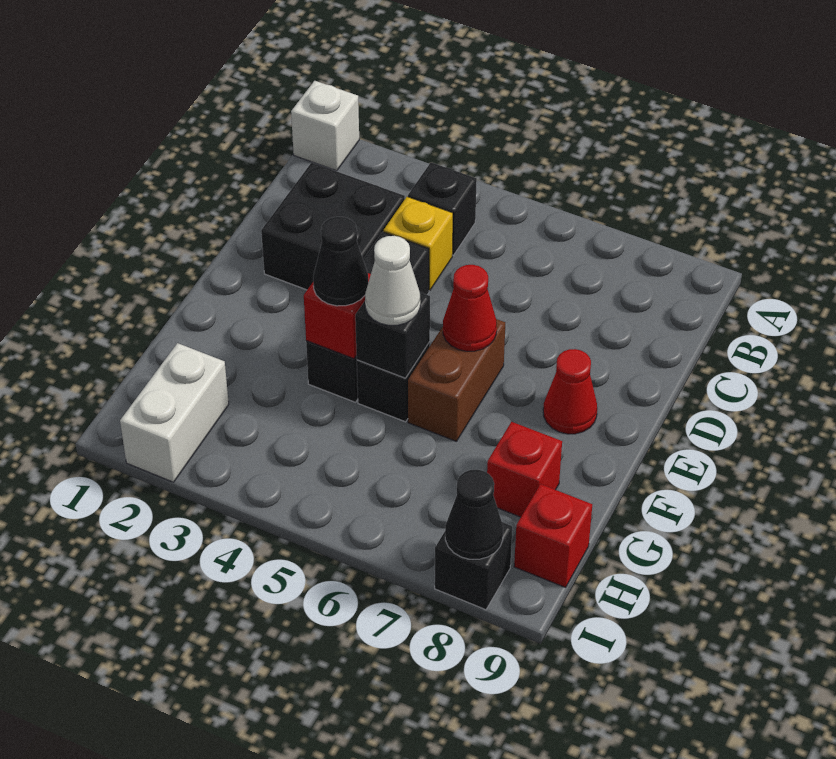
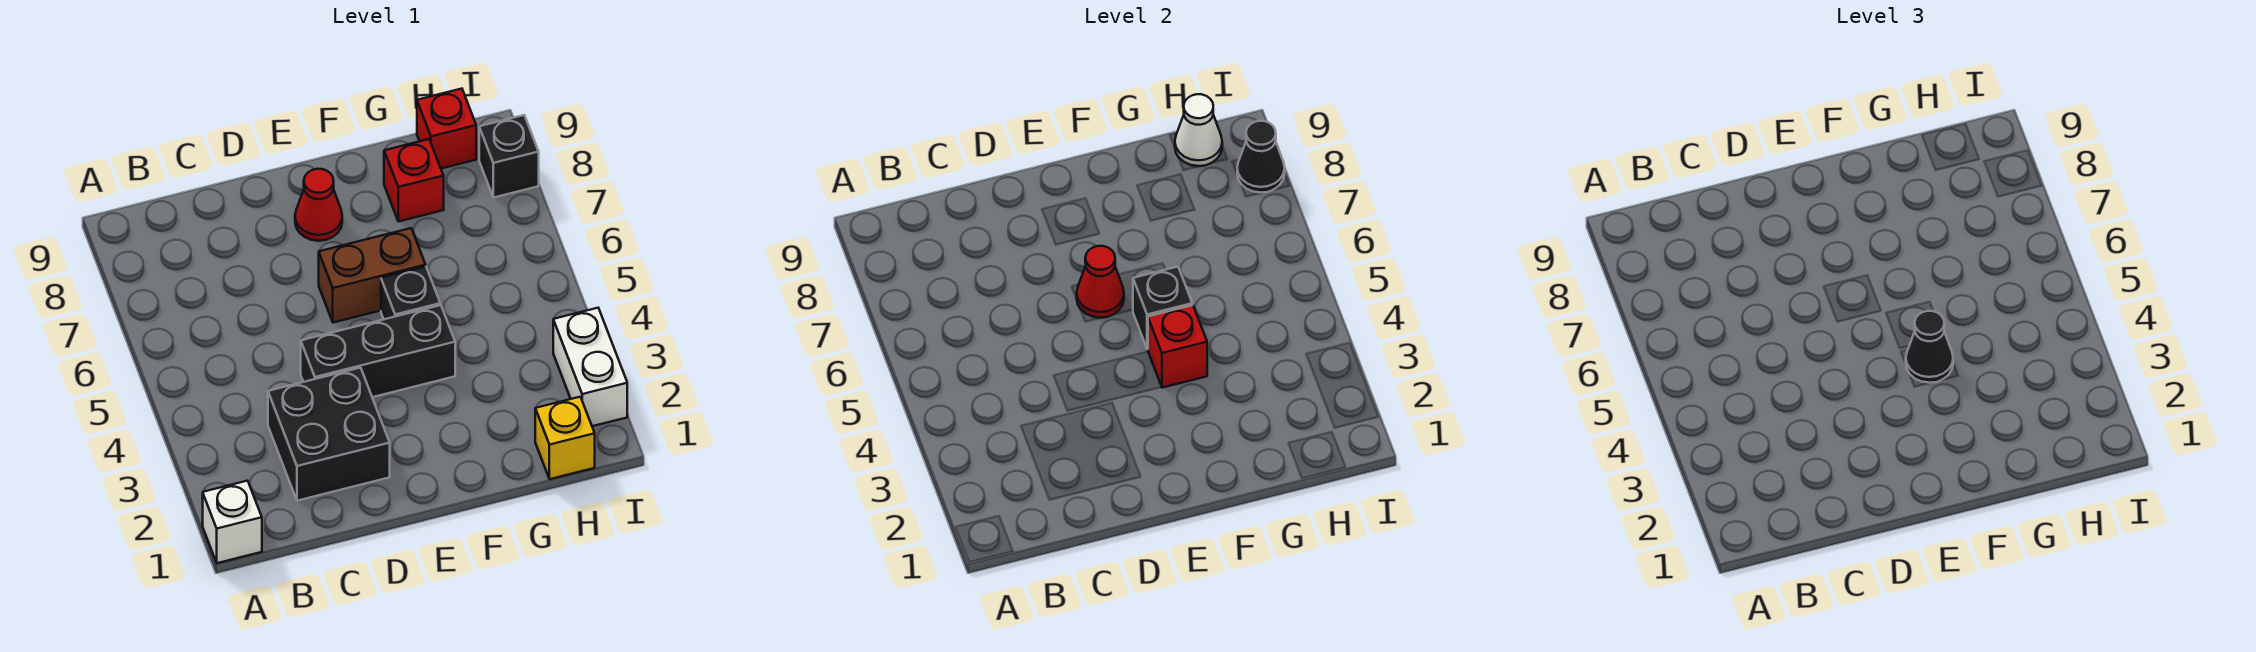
black brick B4 level 1 -> none
yellow brick C4 level 1 -> yellow brick H1 level 1
white cone F5 level 3 -> white cone H9 level 2
white brick H2:I2 level 1 -> white brick I2:I3 level 1

